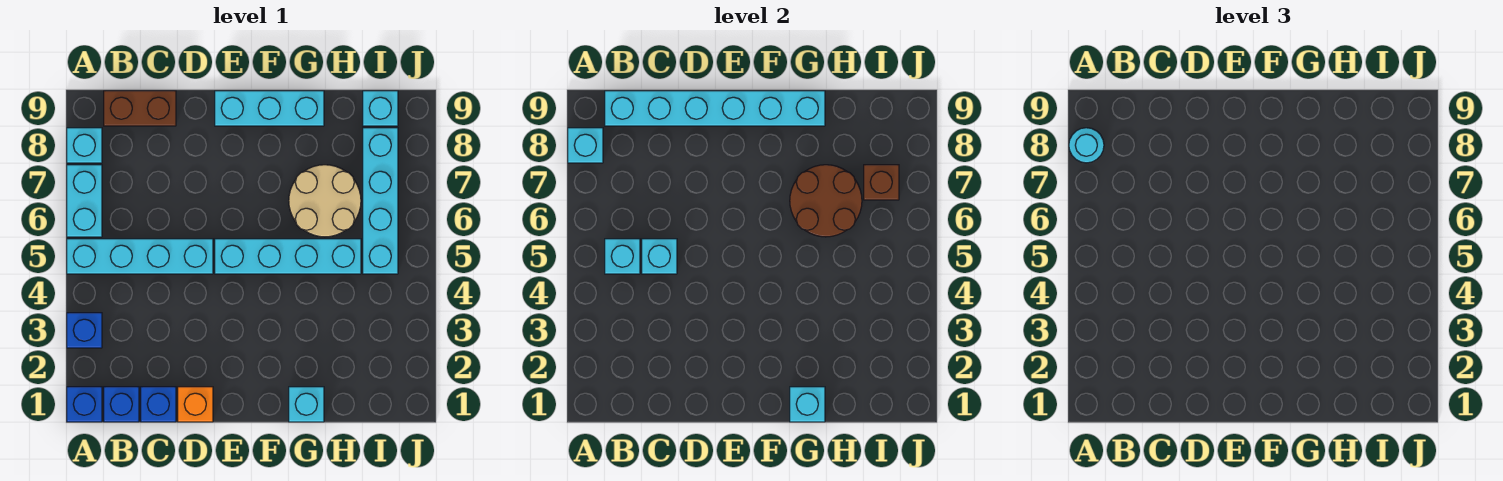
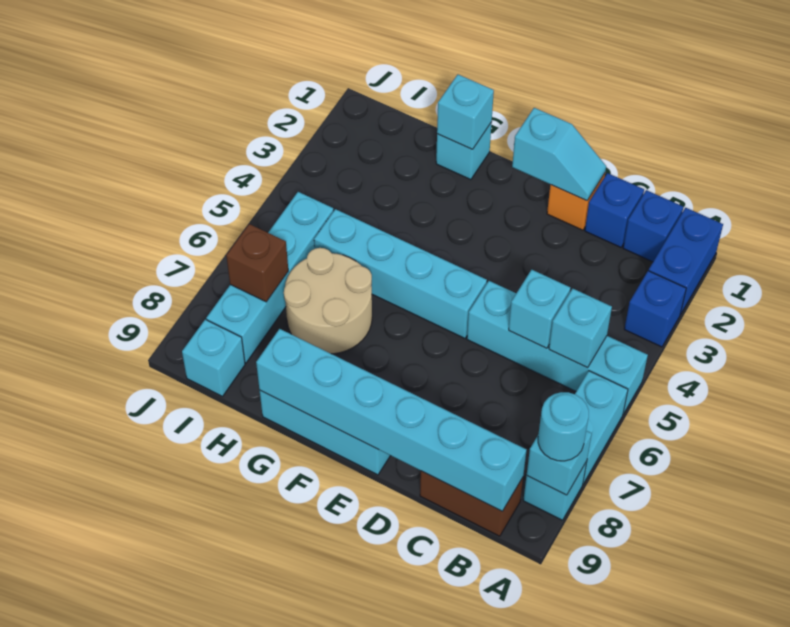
blue brick A1 level 1 -> blue brick A1:A2 level 1
none -> cyan slope D1:E1 level 2 top E
brown round brick G6:H7 level 2 -> none

